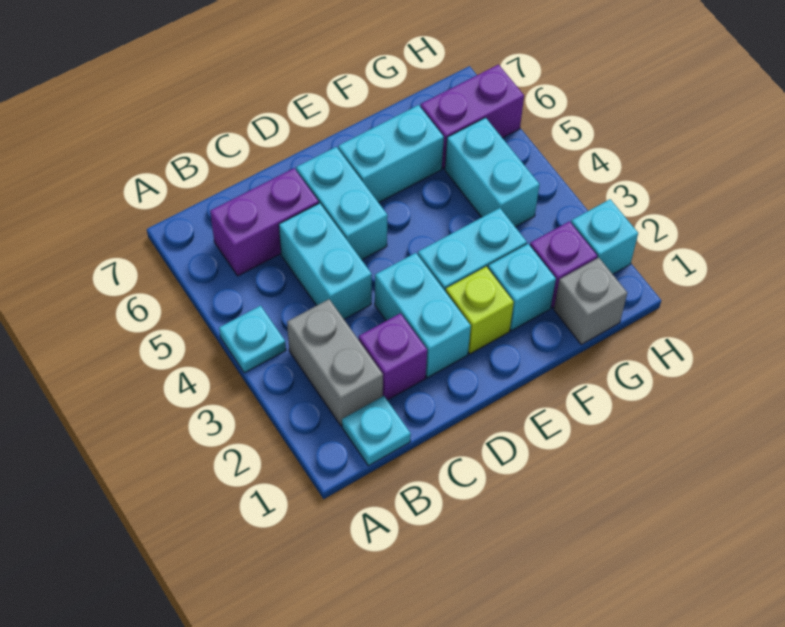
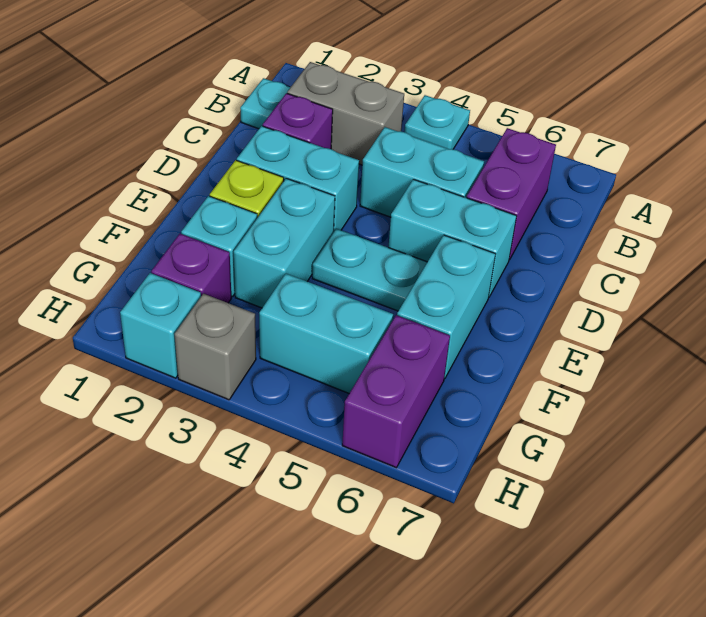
none -> cyan plate E4:E5 level 1
grey brick G1 level 1 -> grey brick H3 level 1

